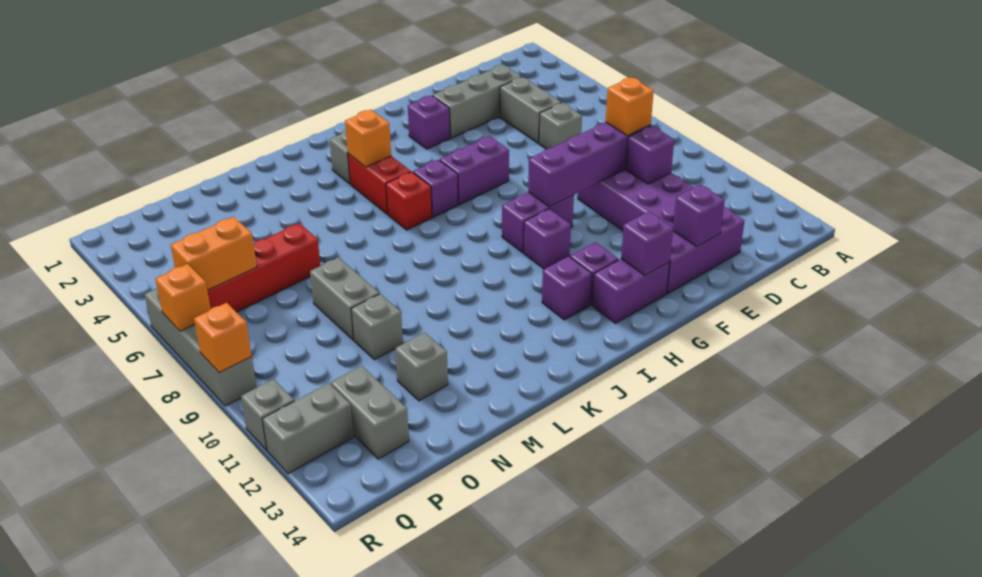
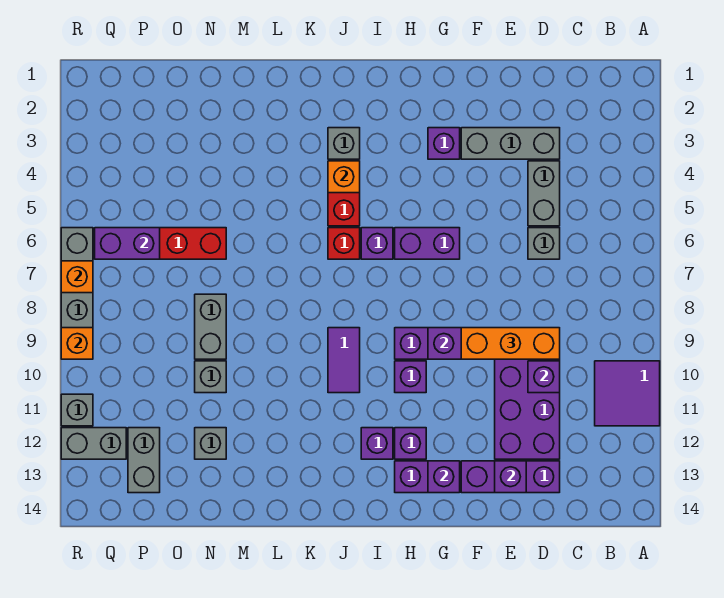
none -> purple tile A10:B11 level 1
orange brick D9 level 3 -> orange brick D9:F9 level 3
none -> purple tile J9:J10 level 1
orange brick P6:Q6 level 2 -> purple brick P6:Q6 level 2

